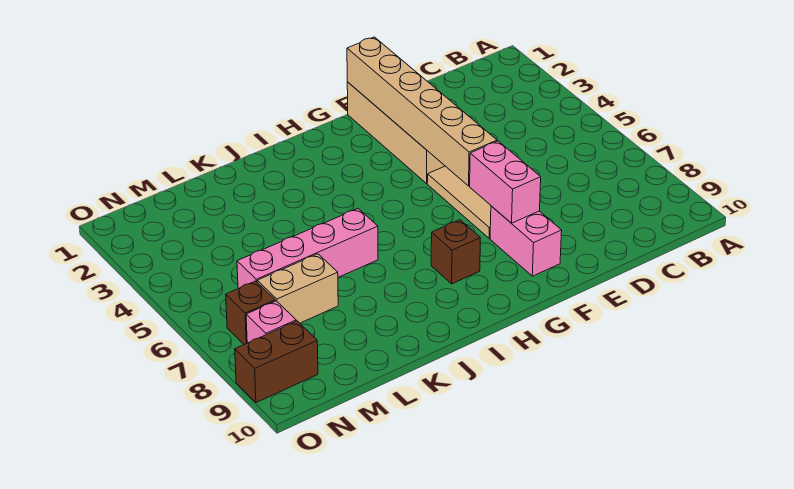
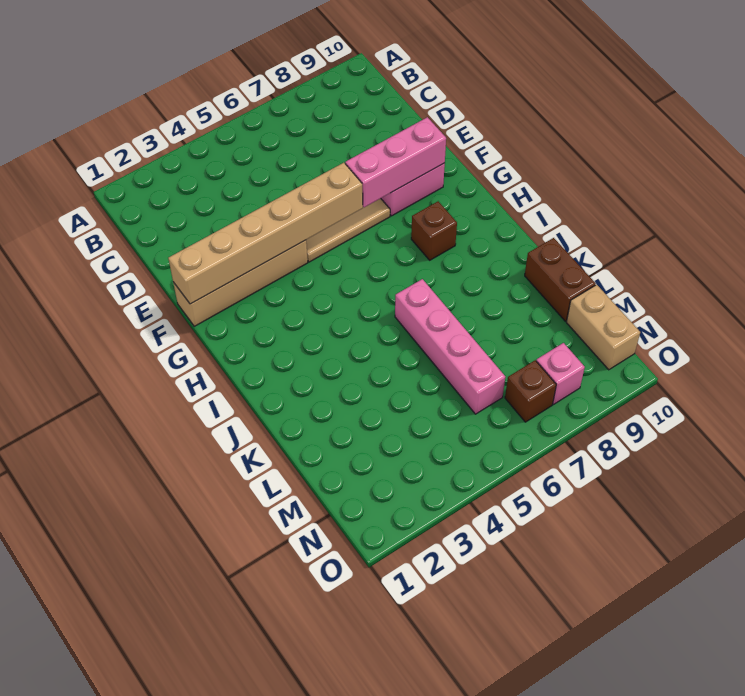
pink brick F7:F8 level 2 -> pink brick F7:F9 level 2
tan brick L7:M7 level 1 -> tan brick M10:N10 level 1
brown brick N9:O9 level 1 -> brown brick K10:L10 level 1

